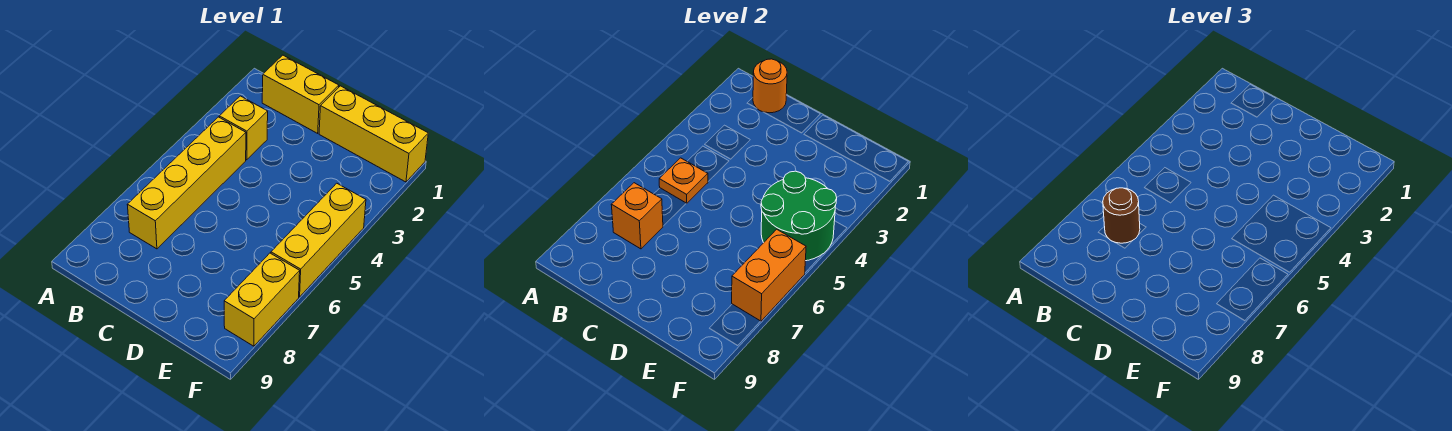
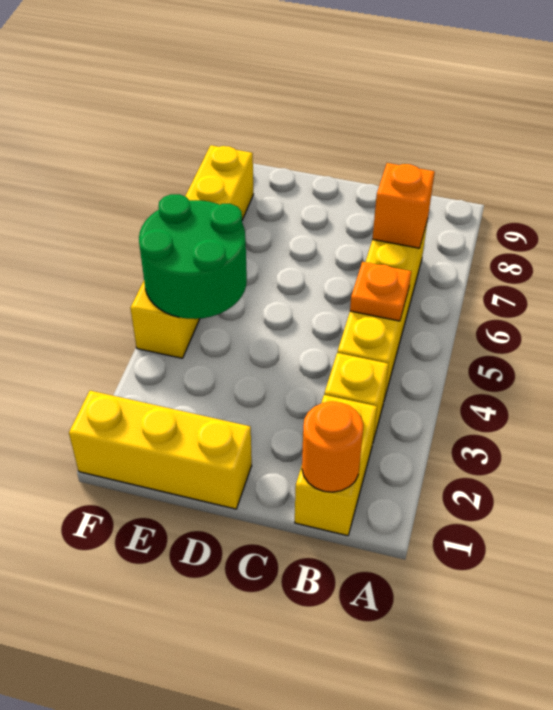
yellow brick B1:C1 level 1 -> yellow brick B1:B2 level 1
brown round brick B7 level 3 -> none
orange brick F6:F7 level 2 -> none

